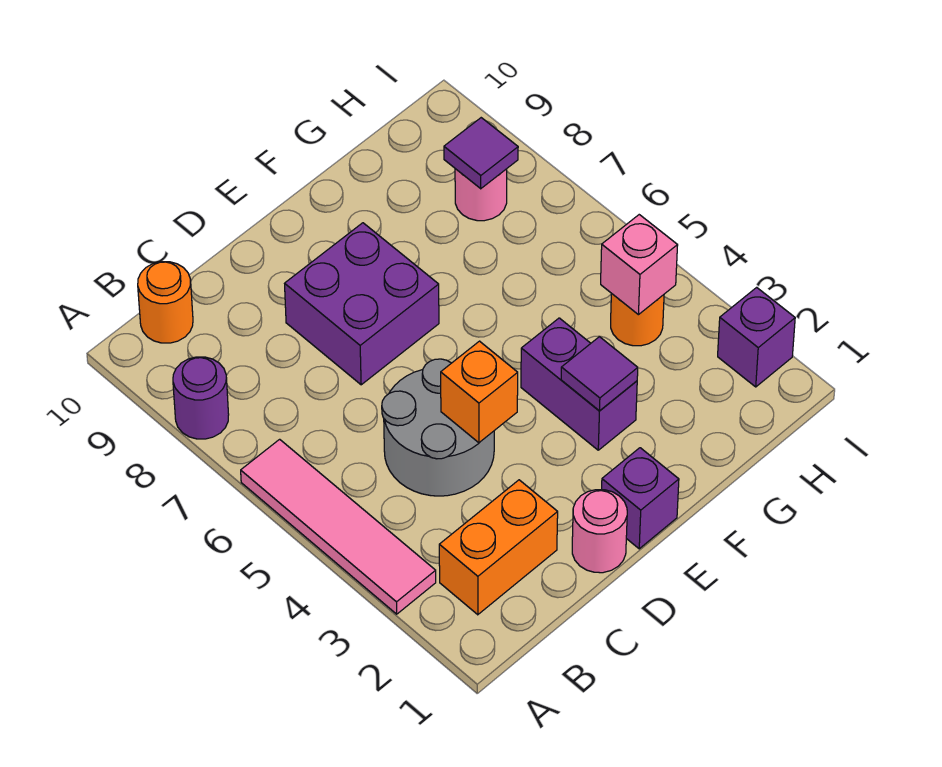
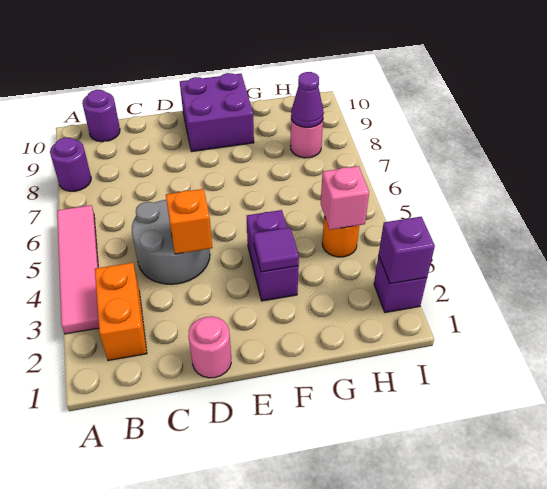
orange brick B2:C2 level 1 -> orange brick B2:B3 level 1
orange round brick B10 level 1 -> purple round brick B10 level 1
purple brick D7:E8 level 1 -> purple brick E9:F10 level 1
purple brick E1 level 1 -> purple brick I2 level 2
purple tile H8 level 2 -> purple cone H8 level 2

